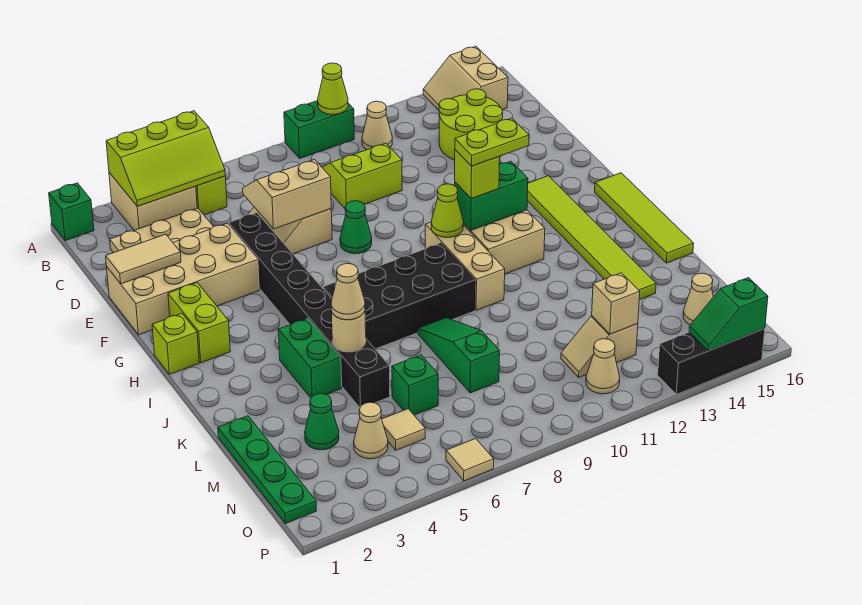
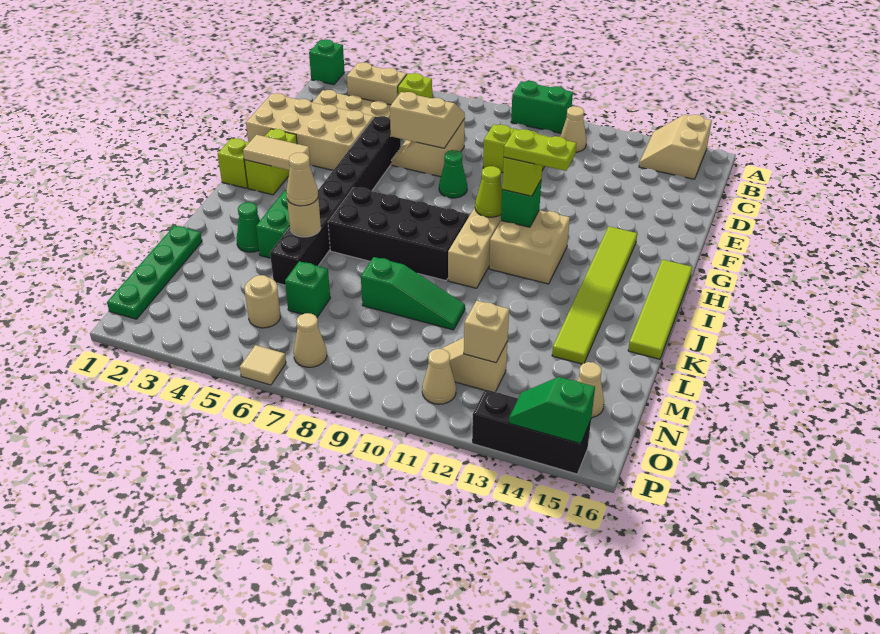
tan brick A3:B4 level 1 -> tan brick B3:B4 level 1
lime slope A3:B5 level 2 top A -> none
lime cone A10 level 2 -> none
lime round brick C13:D14 level 1 -> none
tan tile E1:E2 level 2 -> tan tile H2:H3 level 2
green brick H11:H12 level 2 -> green brick H11 level 2
green slope K8:M8 level 1 top M -> green slope L8:L10 level 1 top 8
green cone M3 level 1 -> green cone K3 level 1
tan cone N4 level 1 -> tan cone O7 level 1
tan tile N5 level 1 -> tan round brick N5 level 1

